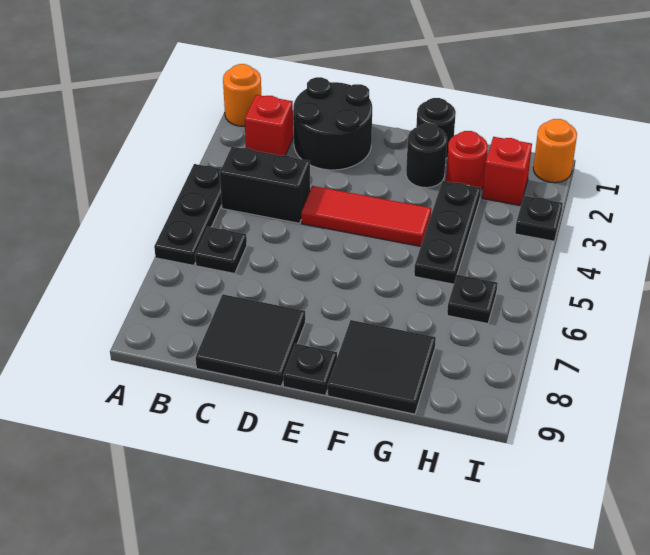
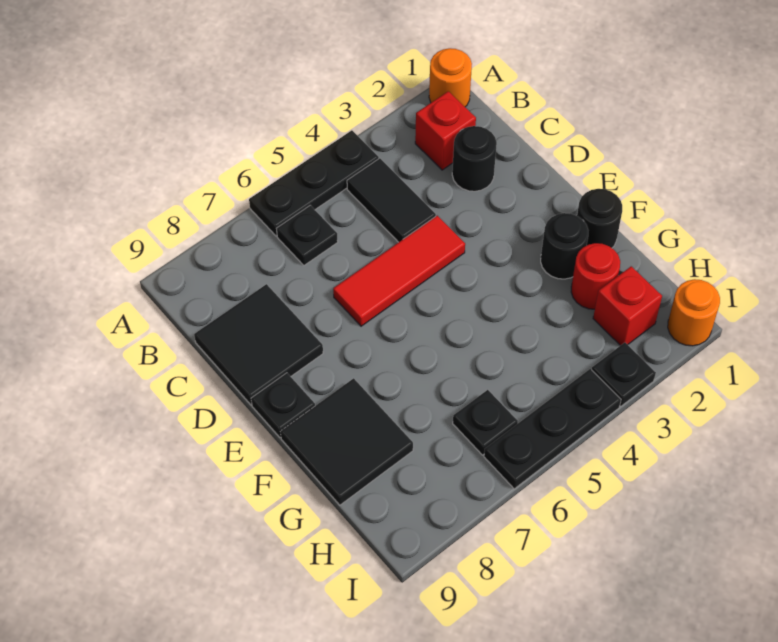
black brick B4:C4 level 1 -> black tile B4:C4 level 1
black round brick C1:D2 level 1 -> black round brick C2 level 1
red tile D4:F4 level 1 -> red tile D4:D6 level 1
black plate G3:G5 level 1 -> black plate I4:I6 level 1

